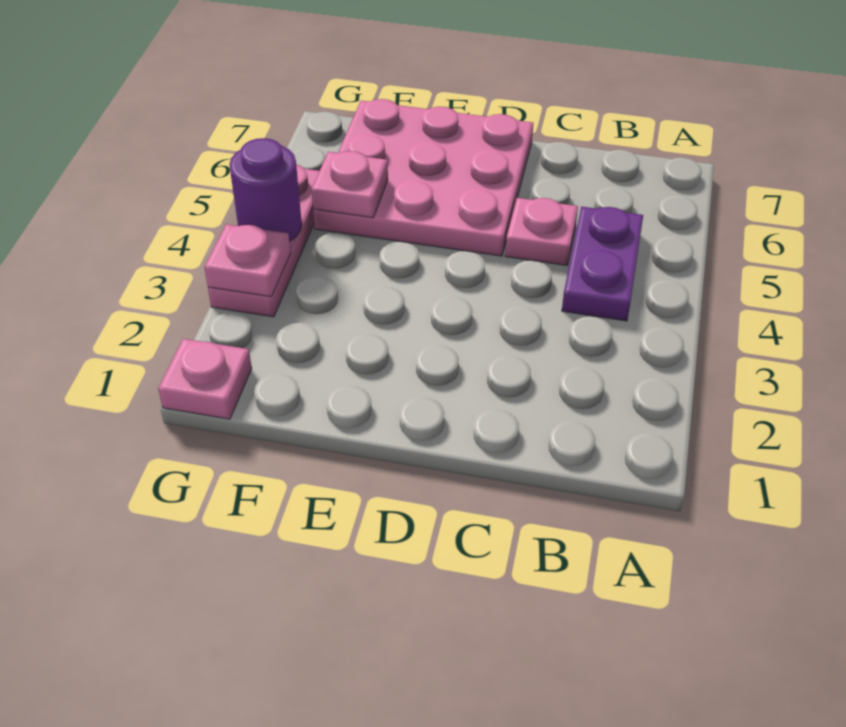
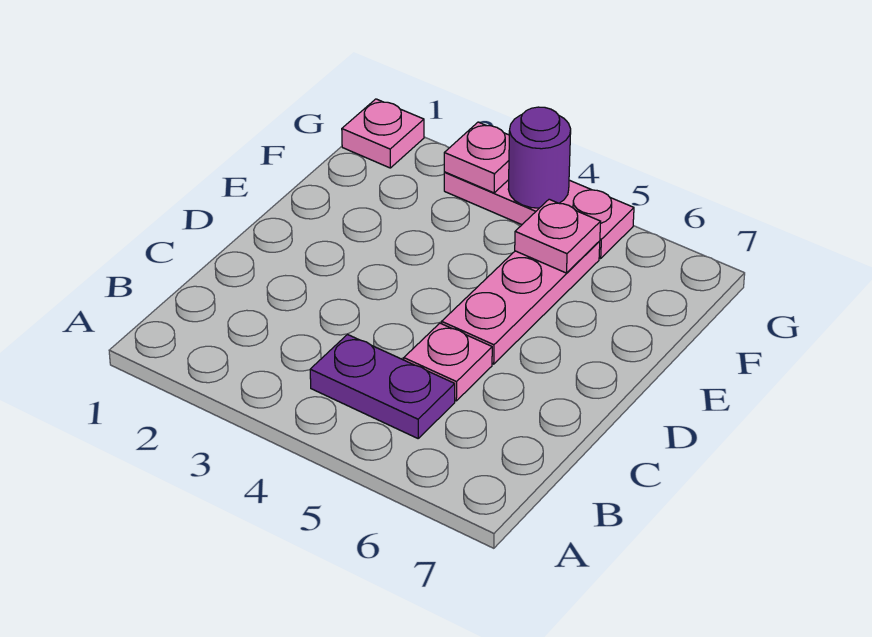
pink plate D5:F7 level 1 -> pink plate D5:F5 level 1

